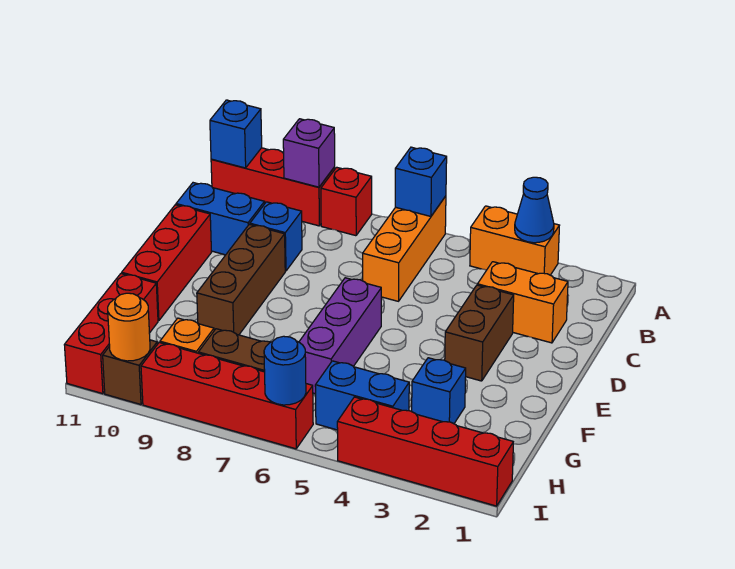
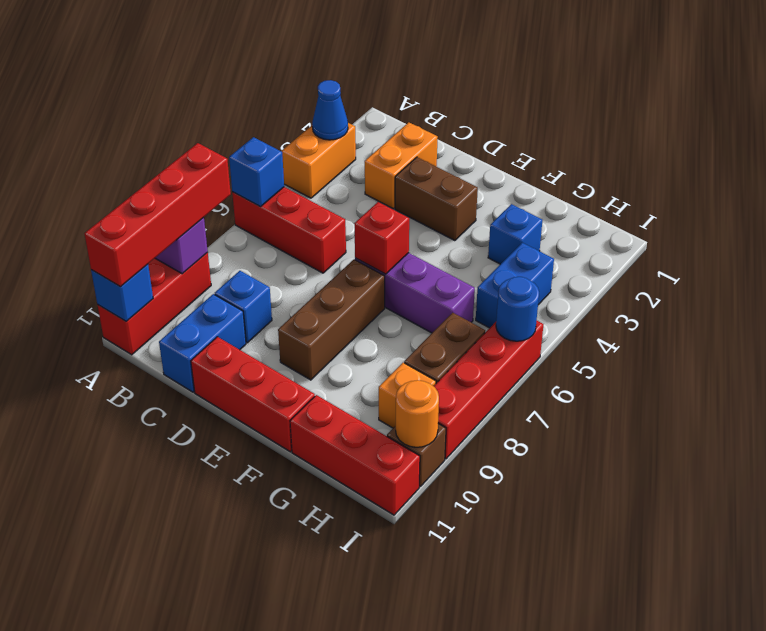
orange brick A6:C6 level 1 -> red brick A6:C6 level 1
red brick A8 level 1 -> red brick E6 level 2
brown brick D9:F9 level 1 -> brown brick E7:E9 level 1
red brick I1:I4 level 1 -> red brick A8:A11 level 3

